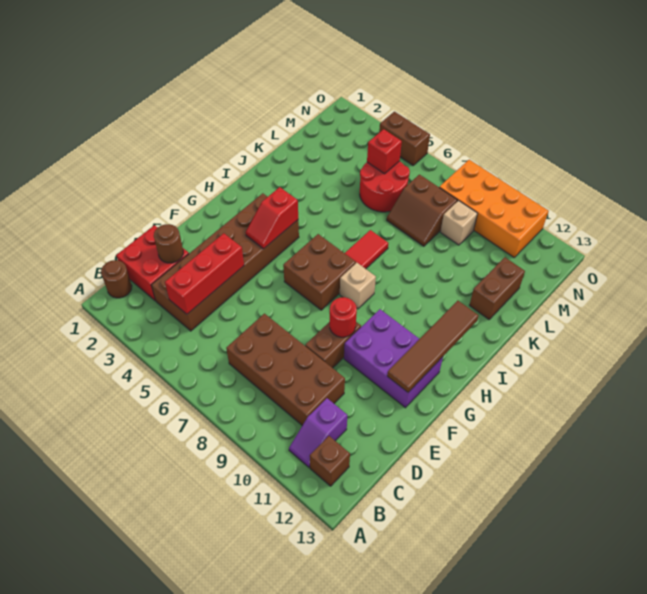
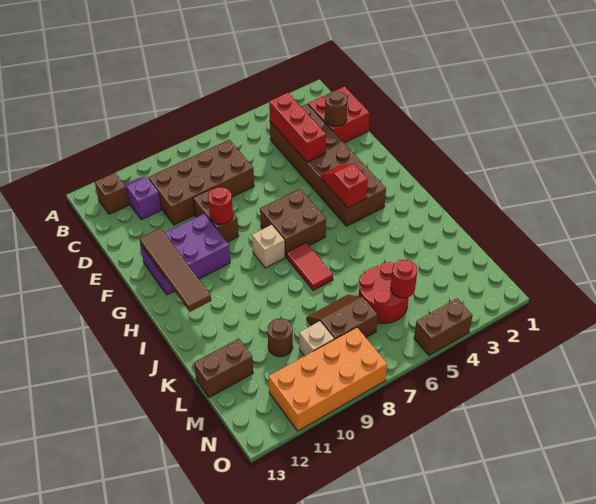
brown round brick B1 level 1 -> brown round brick L10 level 1
brown brick K12:L12 level 1 -> brown brick L12:L13 level 1
red brick M5 level 2 -> red round brick M5 level 2

